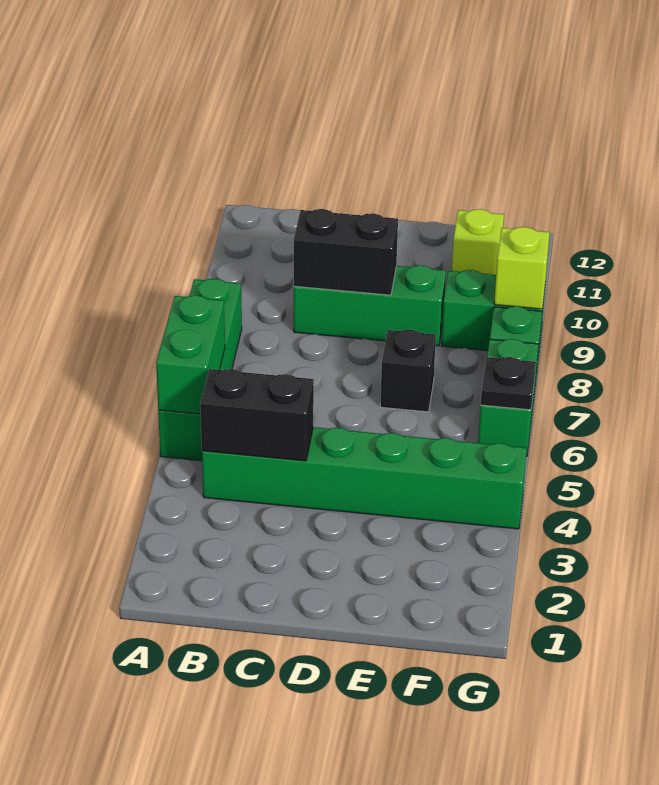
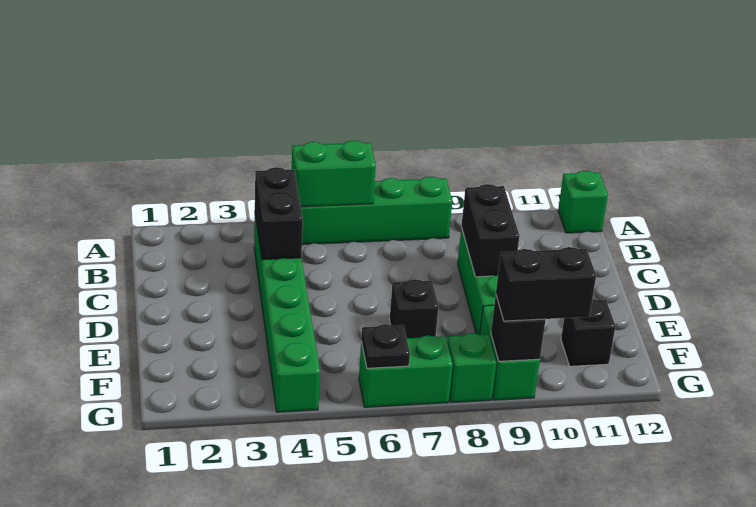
none -> green brick A12 level 1
lime brick F11 level 1 -> black brick F11 level 1
lime brick G9 level 2 -> black brick G9 level 2
none -> black brick G9:G10 level 3

